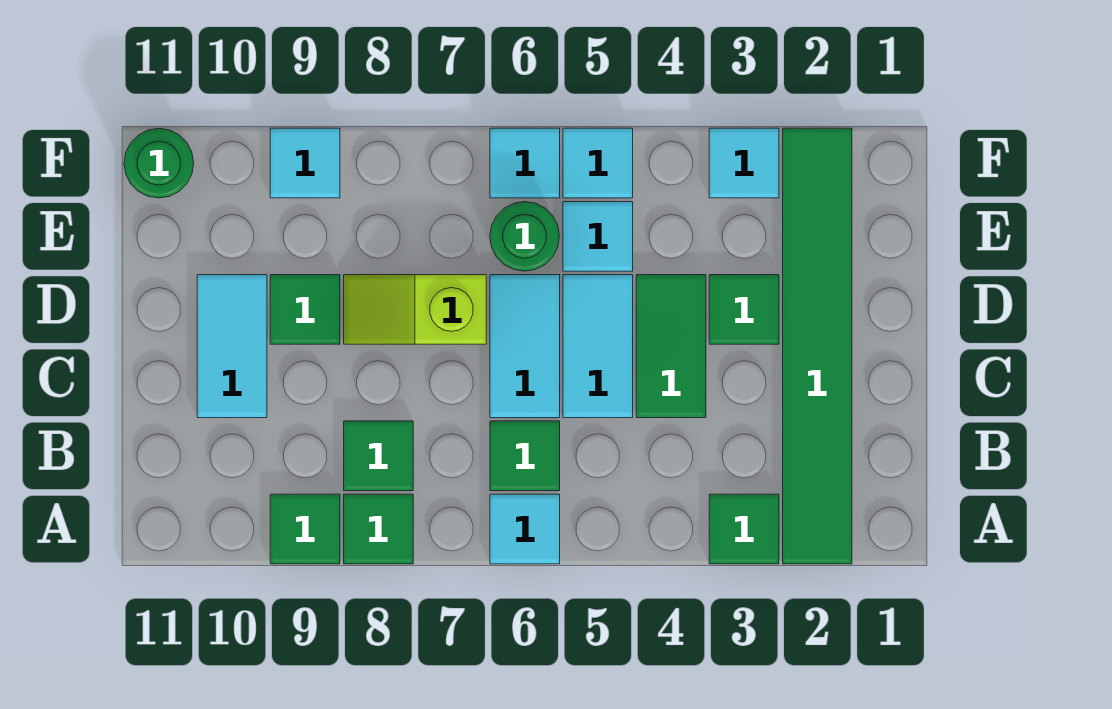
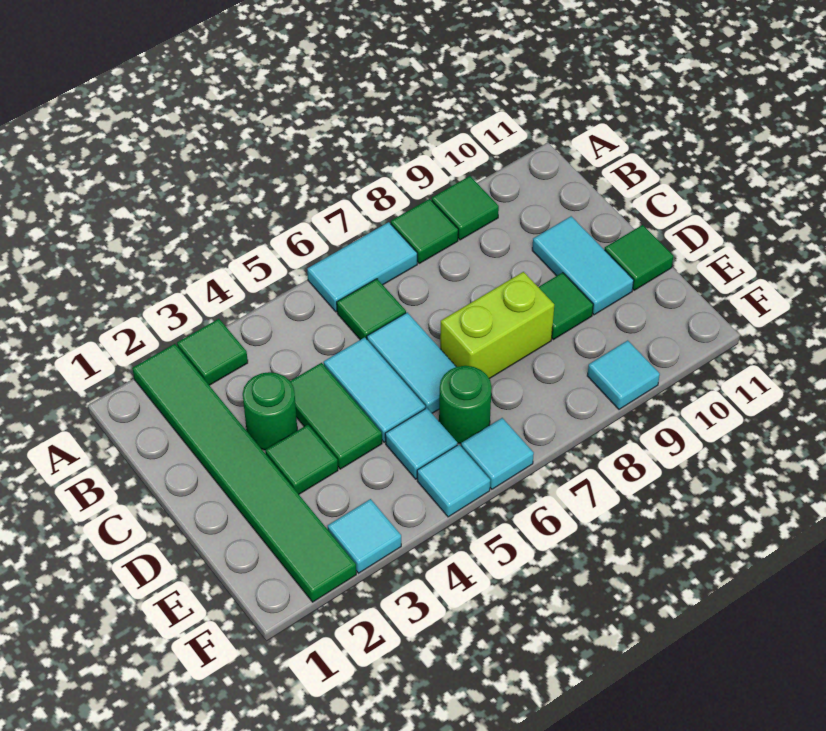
cyan tile A6 level 1 -> cyan tile A6:A7 level 1
green tile B8 level 1 -> green tile D11 level 1
lime slope D7:D8 level 1 top 7 -> lime brick D7:D8 level 1
green round brick F11 level 1 -> green round brick C3 level 1

